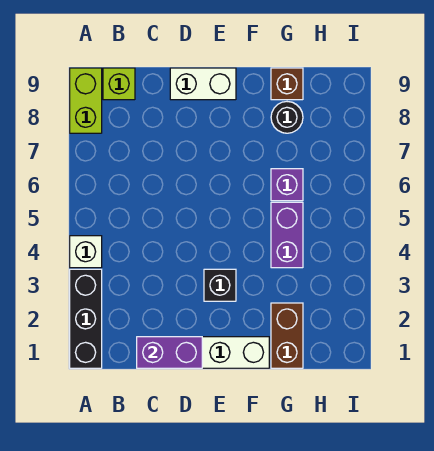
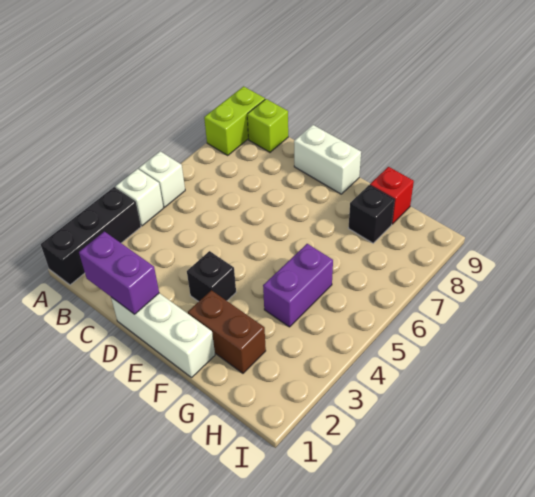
none -> white brick A5 level 1
brown brick G1:G2 level 1 -> brown brick F2:G2 level 1
purple brick G6 level 1 -> none
black round brick G8 level 1 -> black brick G8 level 1
brown brick G9 level 1 -> red brick G9 level 1

